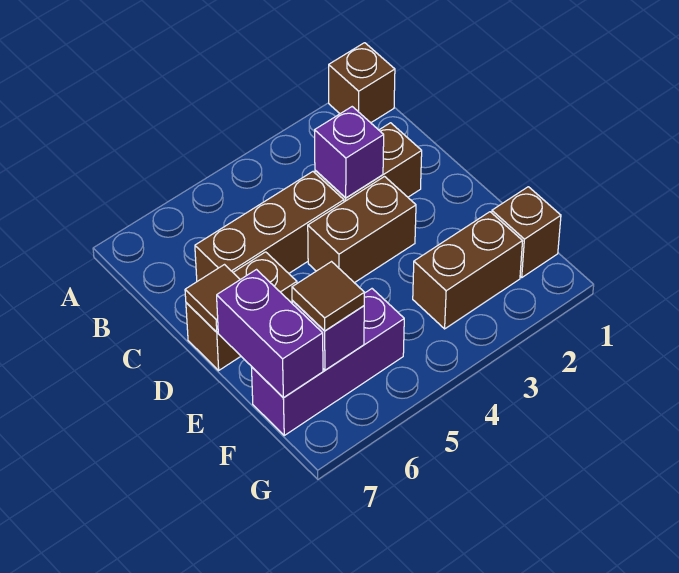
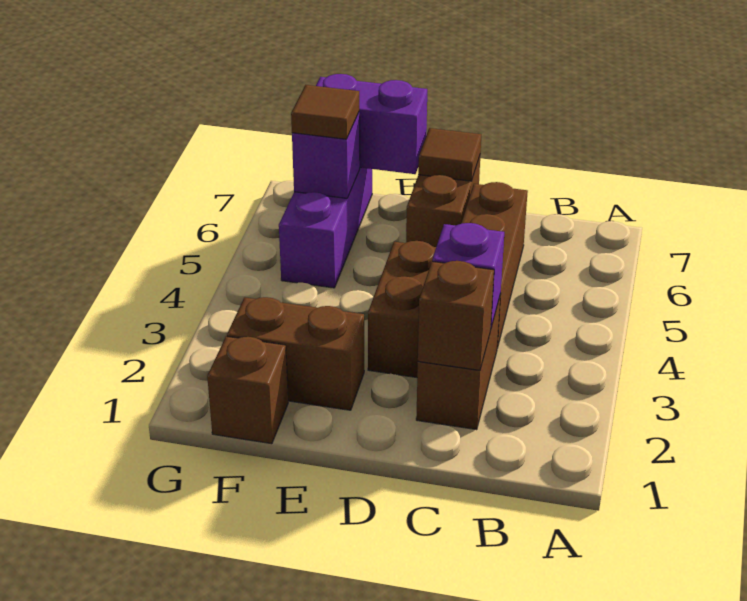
brown brick A1 level 1 -> brown brick C2 level 2
brown brick F2:F3 level 1 -> brown brick E2:F2 level 1

